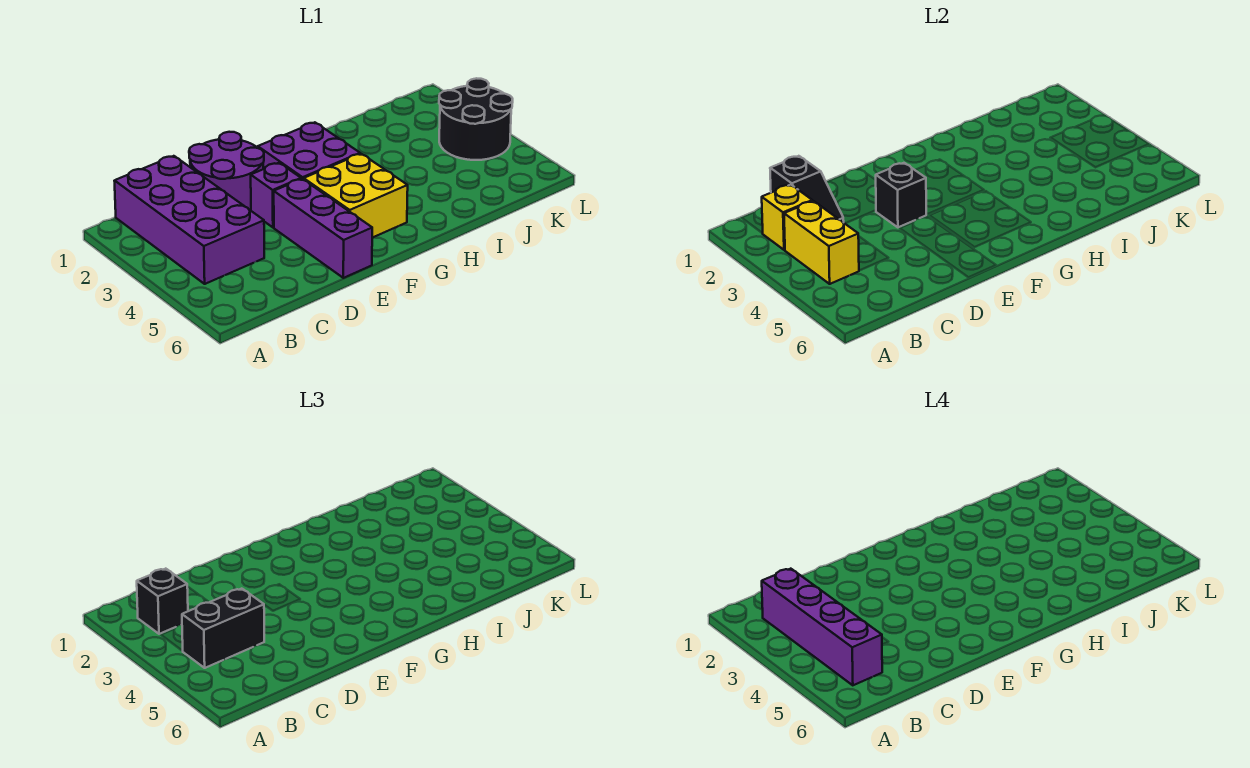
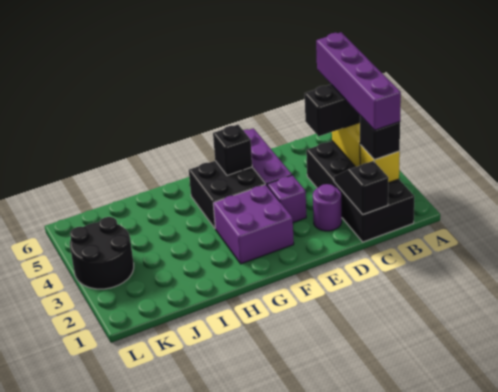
purple brick B1:C4 level 1 -> black brick B1:C4 level 1
purple round brick D1:E2 level 1 -> purple round brick D2 level 1
black brick E3 level 2 -> black brick F5 level 2
yellow brick F4:G5 level 1 -> black brick F4:G5 level 1

